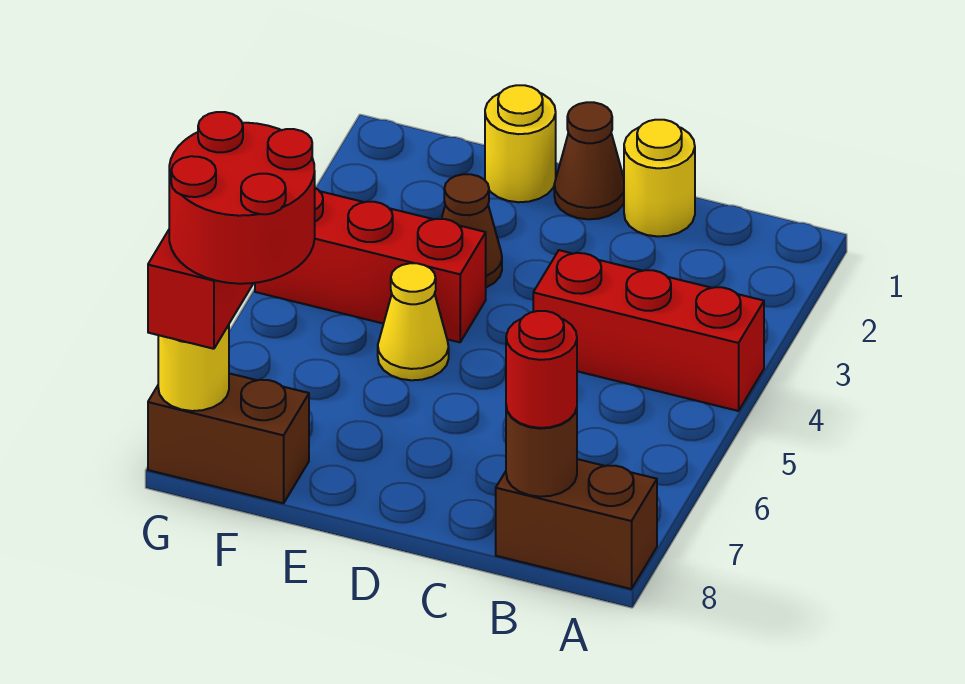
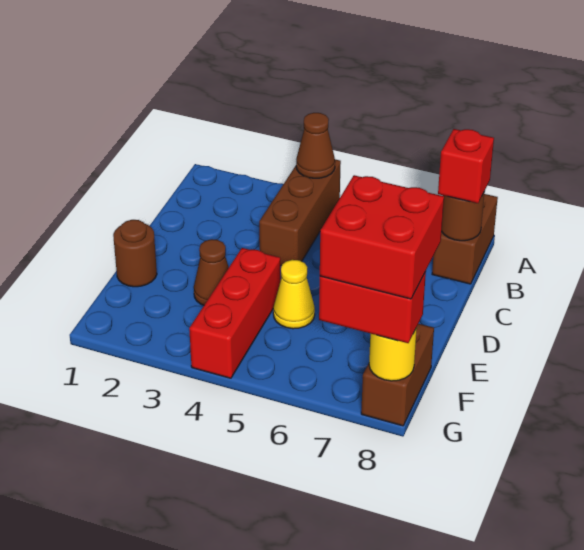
red brick A4:C4 level 1 -> brown brick A4:C4 level 1
red round brick B8 level 3 -> red brick B8 level 3
yellow round brick C1 level 1 -> none
brown cone D1 level 1 -> brown cone A4 level 2
yellow round brick E1 level 1 -> brown round brick E1 level 1
red round brick F7:G8 level 4 -> red brick F7:G8 level 4

